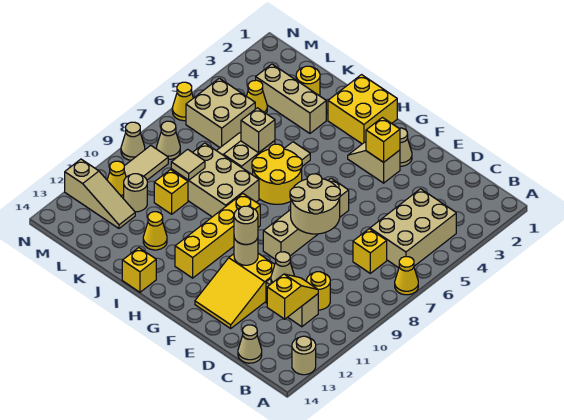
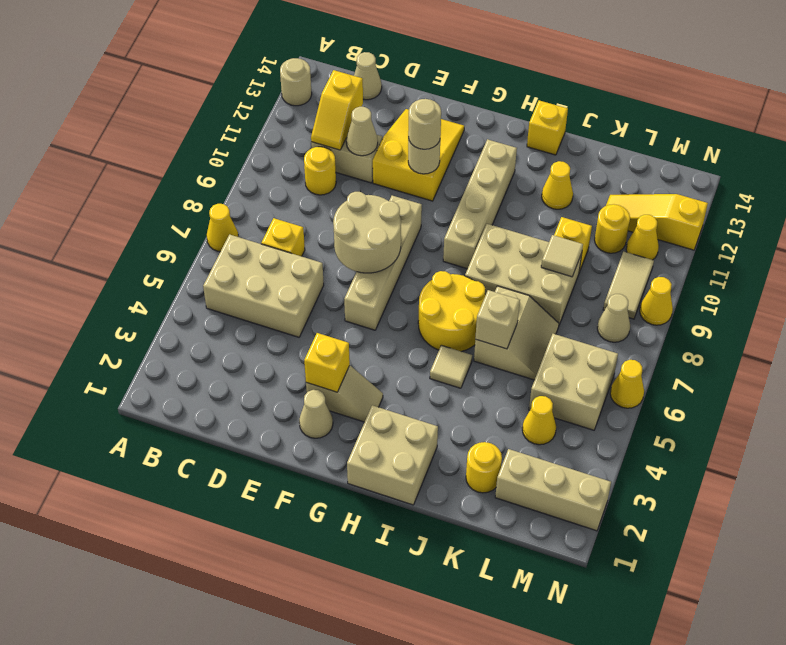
tan brick B4:C6 level 1 -> tan brick B5:D6 level 1
yellow brick H1:I2 level 1 -> tan brick H1:I2 level 1
yellow brick H9:H12 level 1 -> tan brick H9:H12 level 1
tan brick J3:L3 level 1 -> tan brick L2:N2 level 1
tan round brick L11 level 1 -> yellow round brick L11 level 1
tan slope L12:N12 level 1 top N -> yellow slope L12:N12 level 1 top N
tan cone N9 level 1 -> yellow cone N9 level 1

